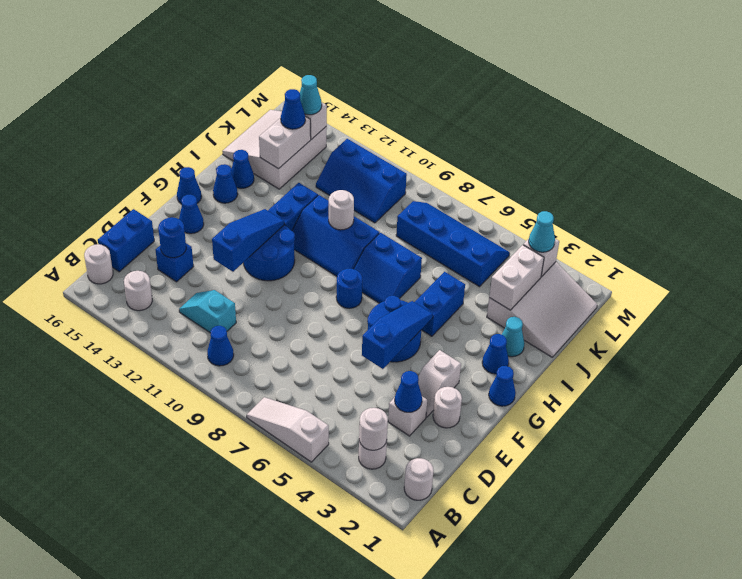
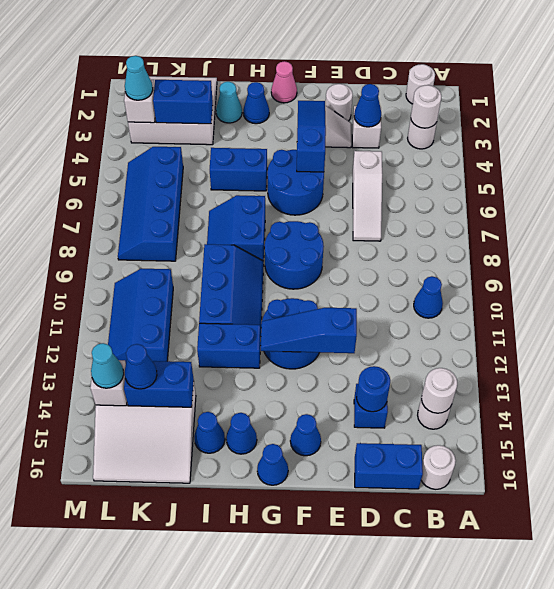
white slope A5:A7 level 1 top 5 -> white slope D5:D7 level 1 top 5
cyan slope C11:C12 level 1 top 11 -> none
blue slope E5:G5 level 2 top E -> blue slope F3:F5 level 2 top 5
blue cone G1 level 1 -> pink cone G1 level 1
blue round brick G8 level 1 -> blue round brick F8:G9 level 1
blue slope H7:I8 level 1 top I -> blue slope H7:I8 level 1 top H
white round brick I10 level 2 -> white round brick B14 level 2
white brick J3:K3 level 2 -> blue brick J3:K3 level 2
white brick J14:K14 level 2 -> blue brick J14:K14 level 2
blue slope K10:L12 level 1 top L -> blue slope K10:L12 level 1 top K

